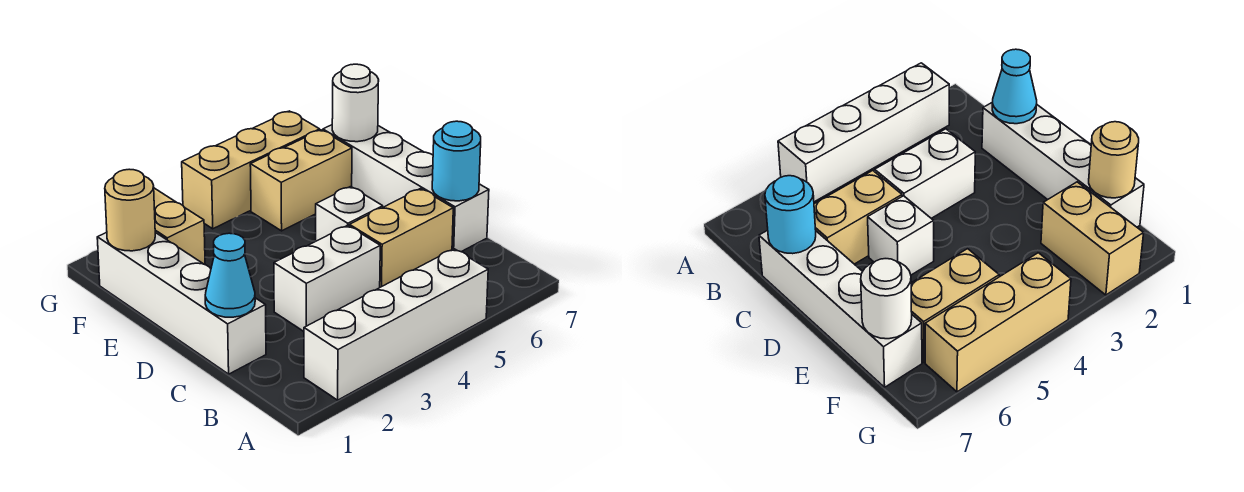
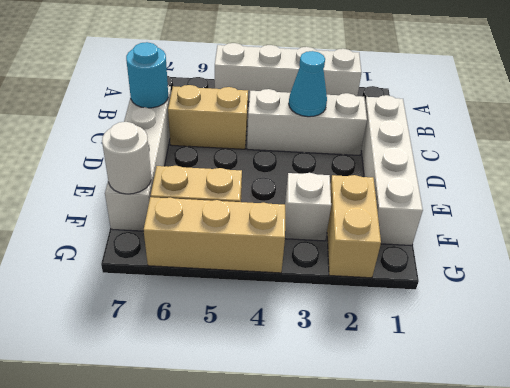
cyan cone C1 level 2 -> cyan cone C3 level 2
white brick C3:C4 level 1 -> white brick C2:C4 level 1
white brick D5 level 1 -> white brick F3 level 1
tan round brick F1 level 2 -> none

